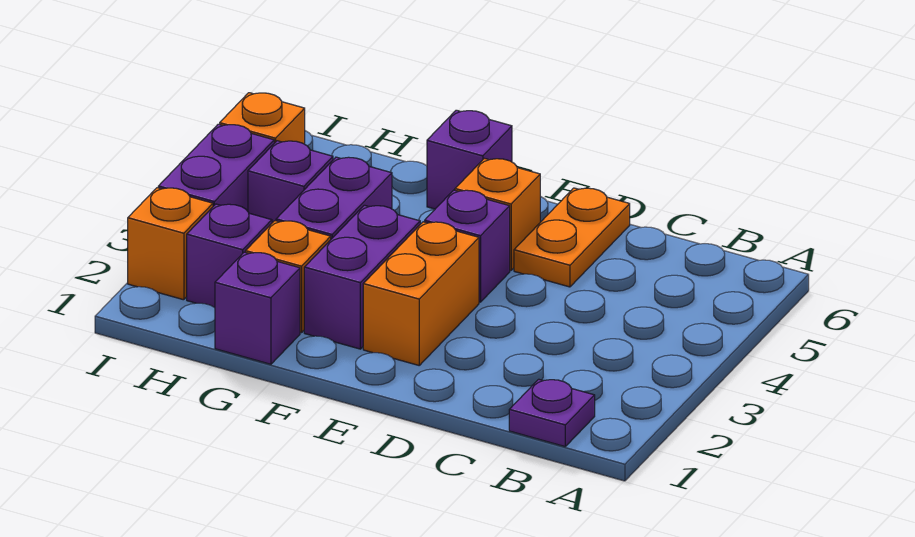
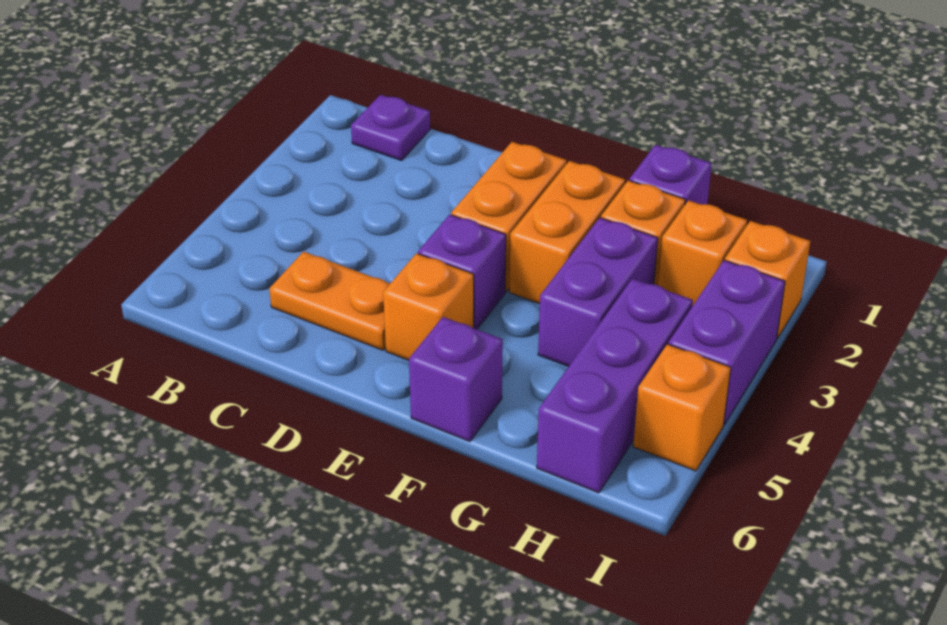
orange plate D5:D6 level 1 -> orange plate C5:D5 level 1
purple brick F2:F3 level 1 -> orange brick F2:F3 level 1
purple brick H2 level 1 -> orange brick H2 level 1
purple brick H4 level 1 -> purple brick H4:H6 level 1

